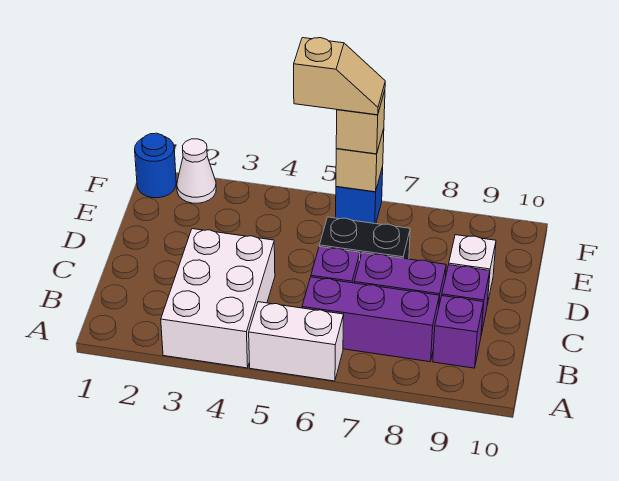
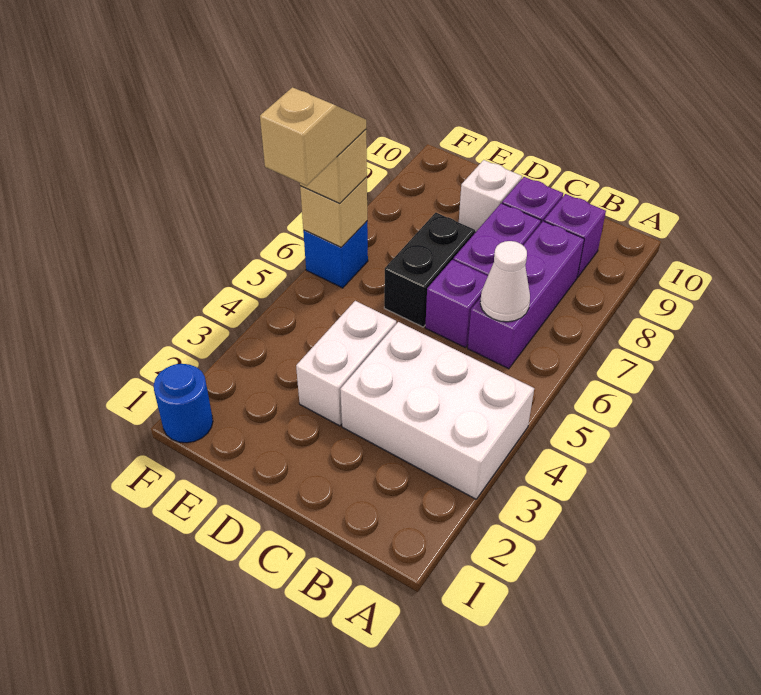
white brick A5:A6 level 1 -> white brick D3:D4 level 1
white cone F2 level 1 -> white cone B6 level 2

